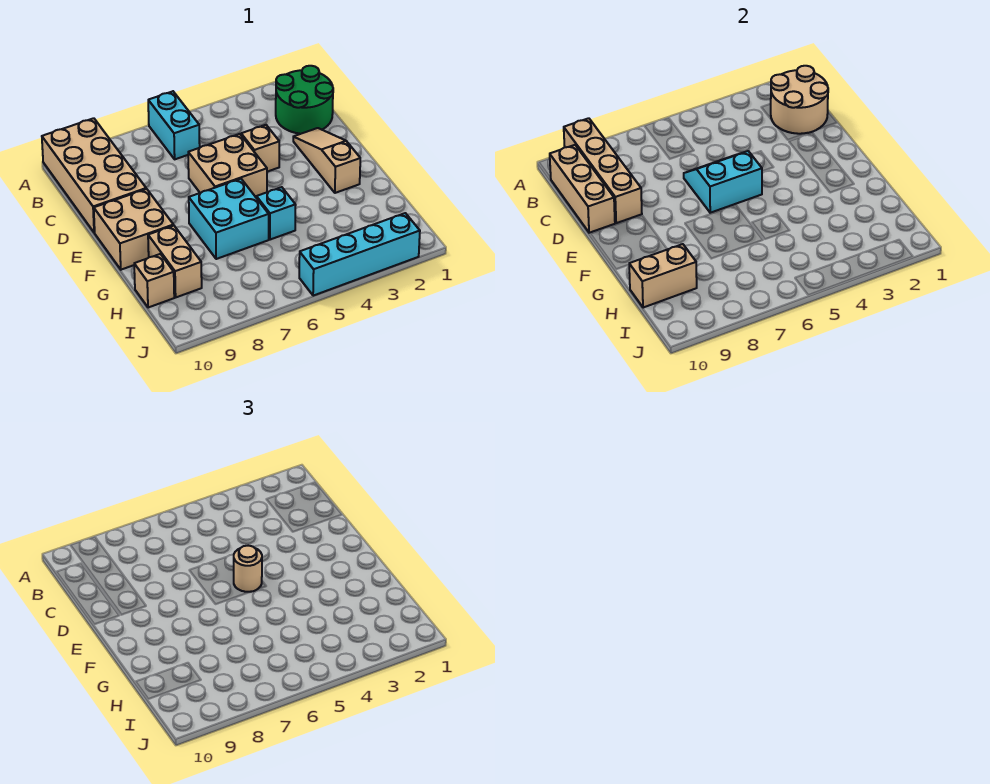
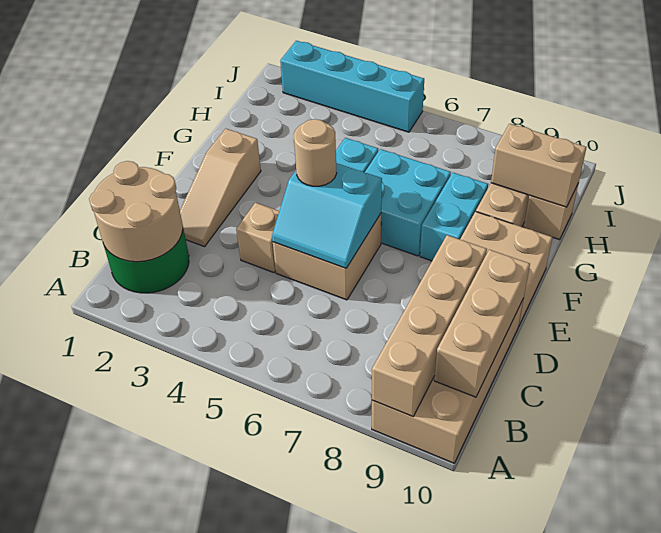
cyan brick A6:B6 level 1 -> cyan brick F8:G8 level 1

